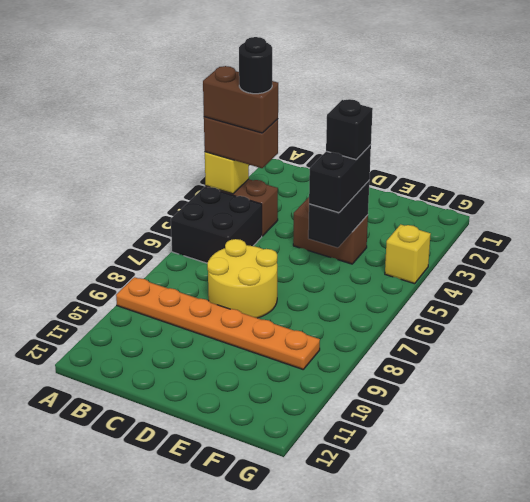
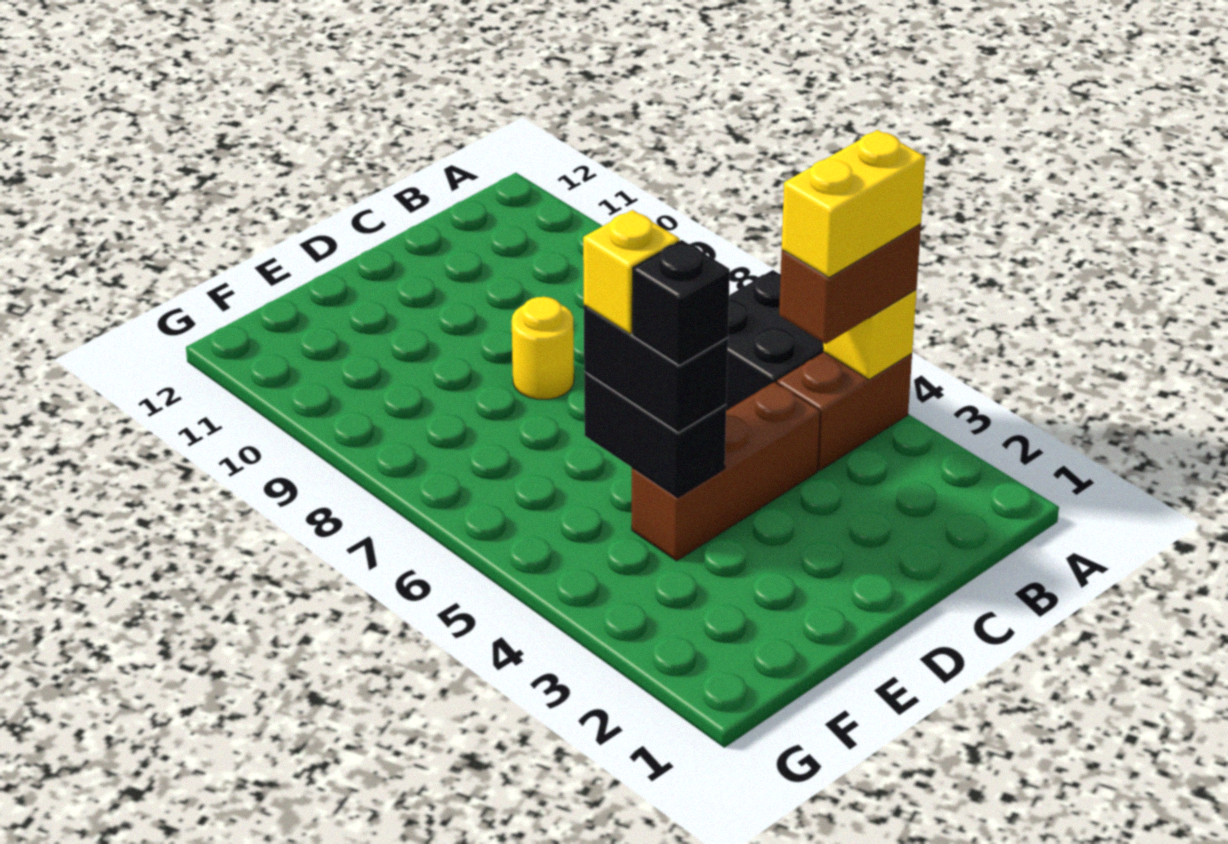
brown brick A4:B4 level 4 -> yellow brick A4:B4 level 4
orange plate A9:F9 level 1 -> none
black round brick B4 level 5 -> none
yellow round brick C7:D8 level 1 -> yellow round brick D8 level 1
brown brick D4:E4 level 1 -> brown brick C4:E4 level 1
yellow brick G4 level 1 -> yellow brick E5 level 4

